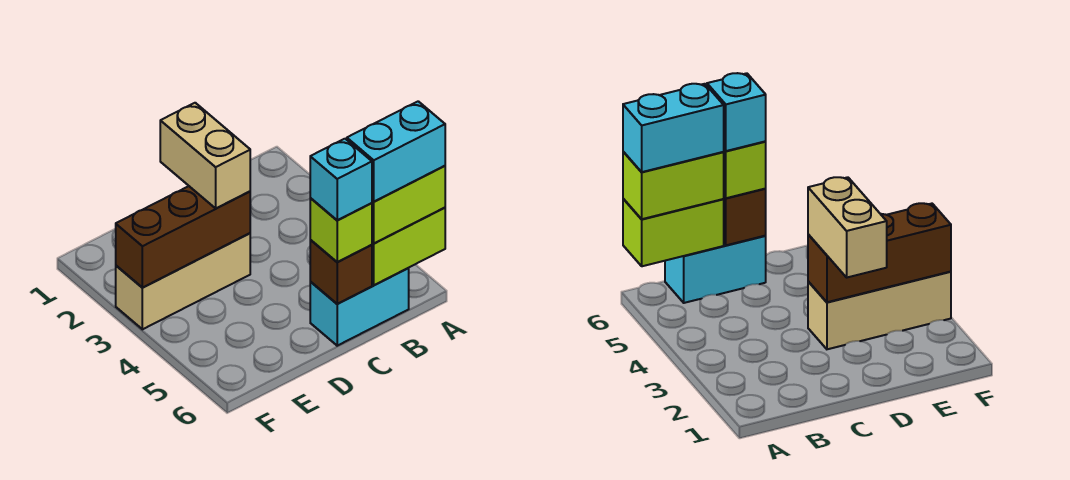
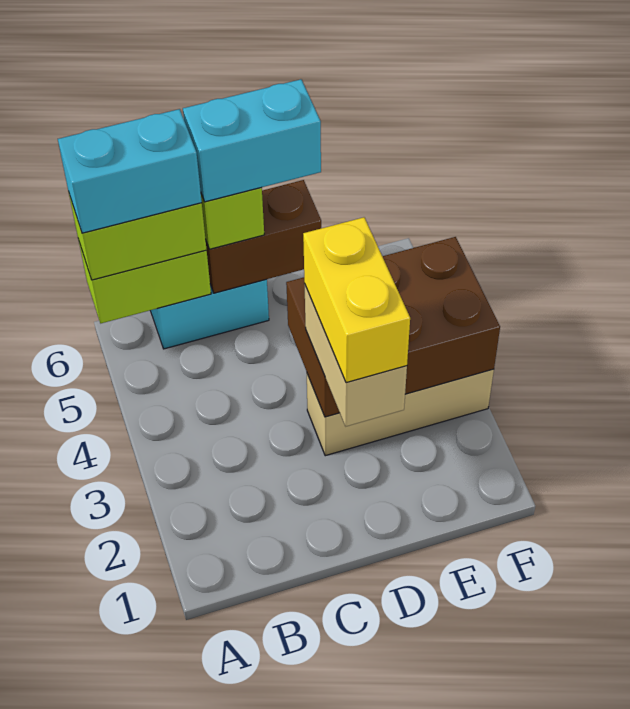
brown brick C6 level 2 -> brown brick C6:D6 level 2
cyan brick C6 level 4 -> cyan brick C6:D6 level 4
none -> yellow brick D2:D3 level 4
brown brick D3:F3 level 2 -> brown brick D3:F4 level 2

